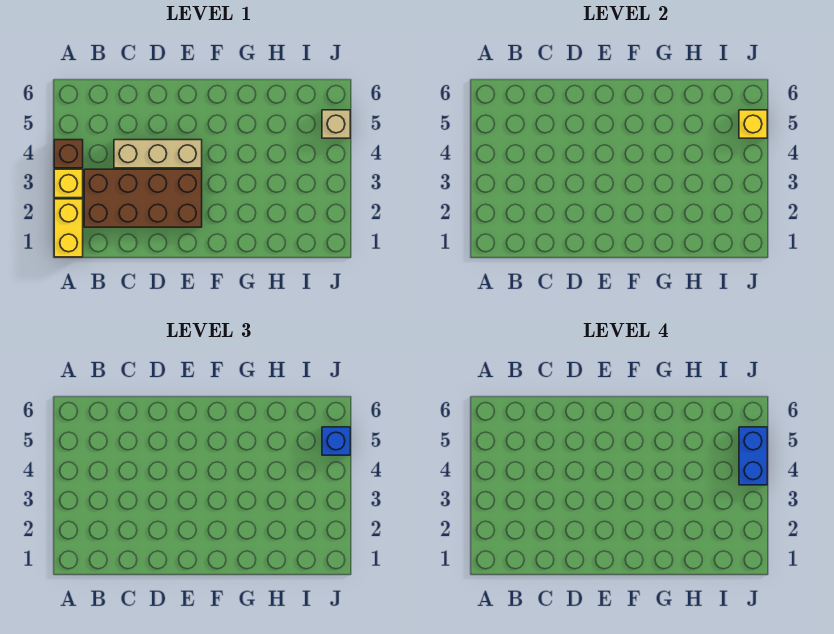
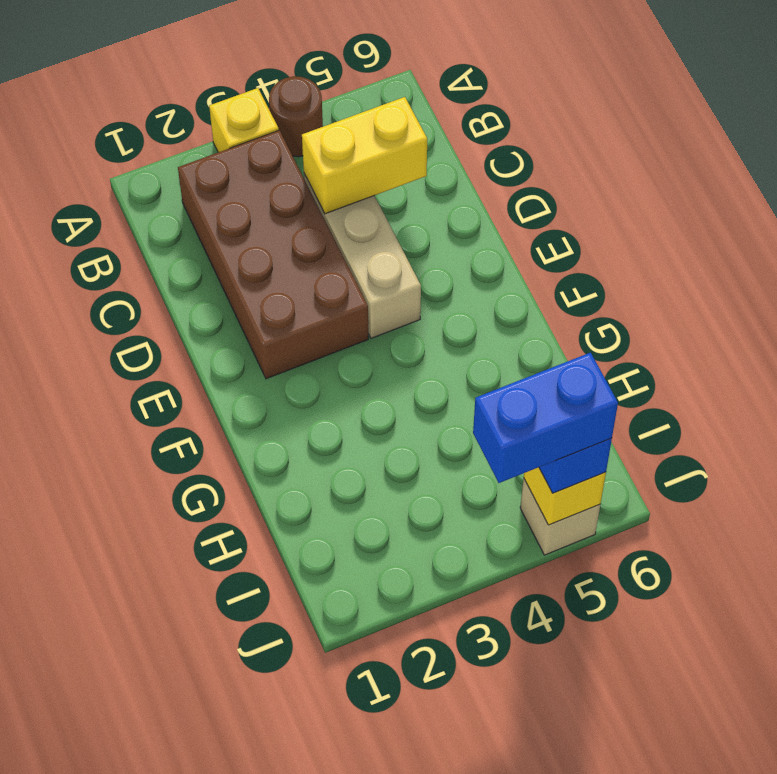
yellow brick A1:A2 level 1 -> yellow brick C4:C5 level 2
brown brick A4 level 1 -> brown round brick A4 level 1

